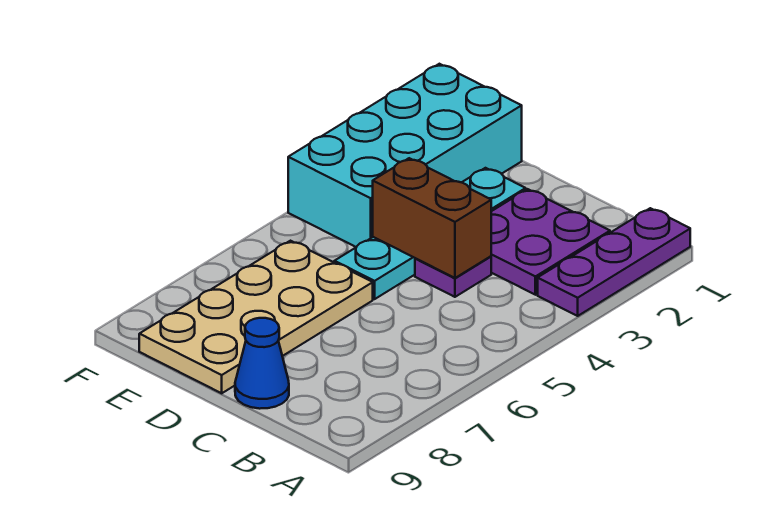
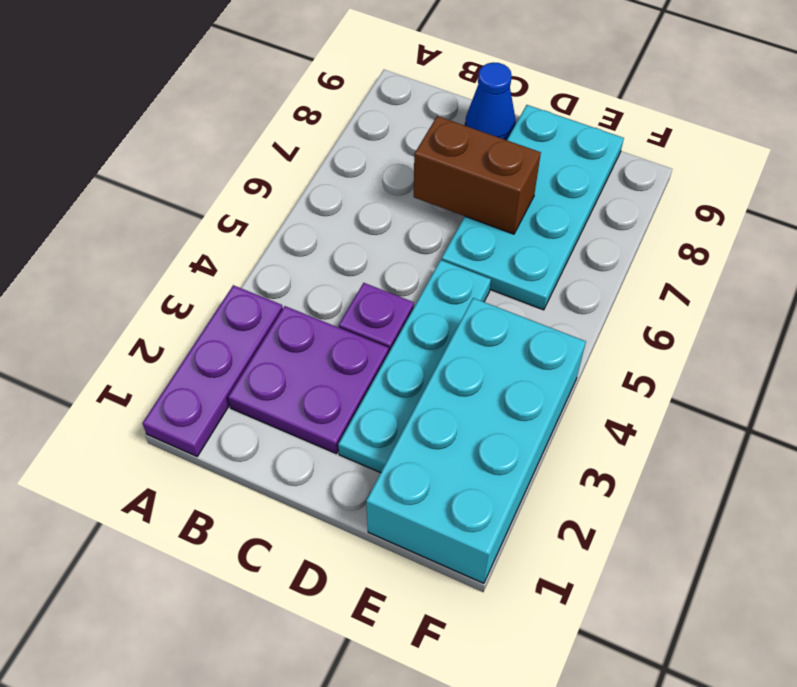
brown brick C4:D4 level 2 -> brown brick C7:D7 level 2
tan plate D6:E9 level 1 -> cyan plate D6:E9 level 1

